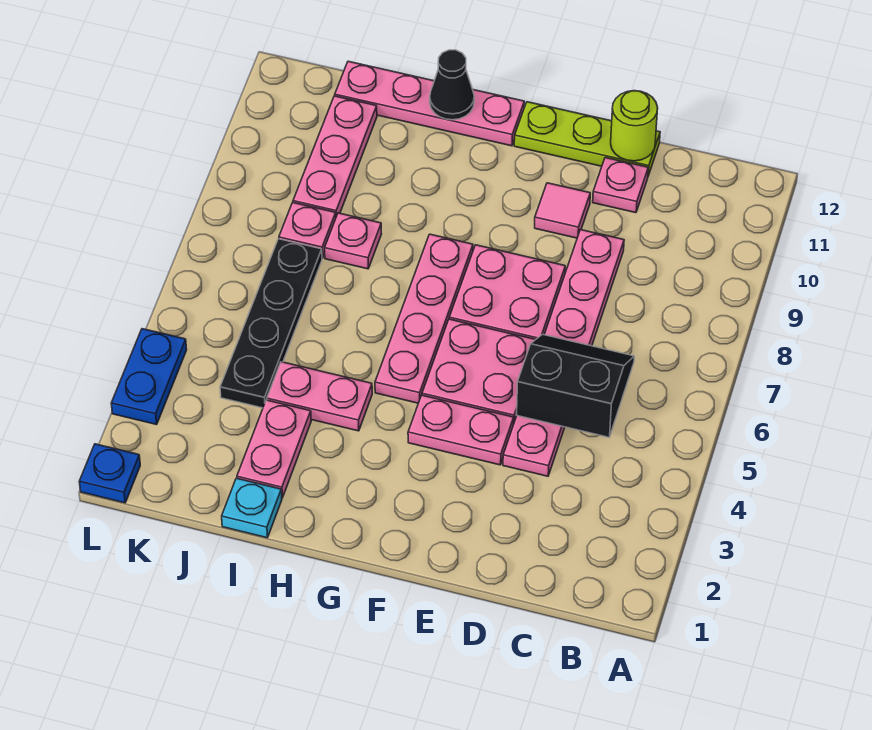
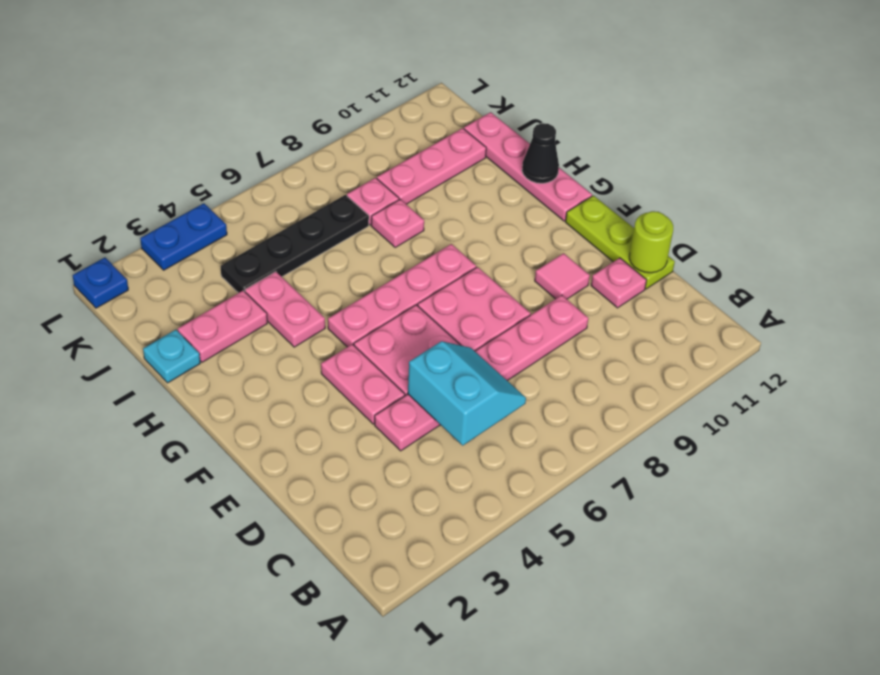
black slope C5:D6 level 2 top 5 -> cyan slope C5:D6 level 2 top 5

